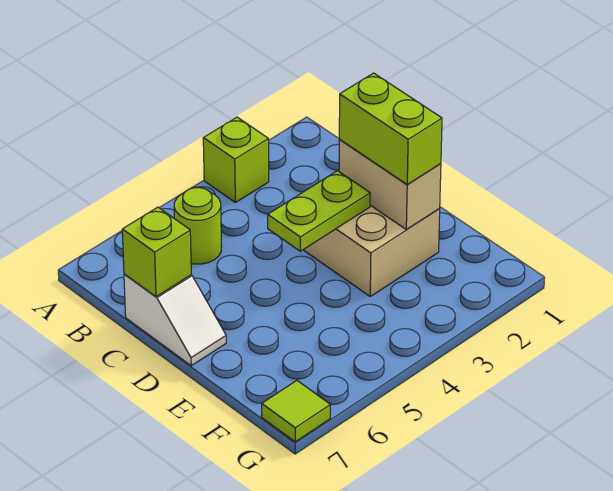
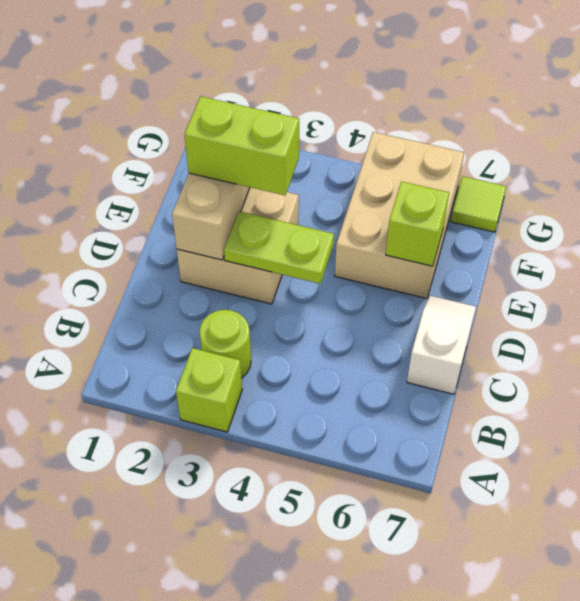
lime round brick B5 level 1 -> lime round brick B3 level 1
lime brick C7 level 2 -> lime brick E6 level 2
lime brick D2:E2 level 3 -> lime brick E2:E3 level 3
none -> tan brick E5:G6 level 1

